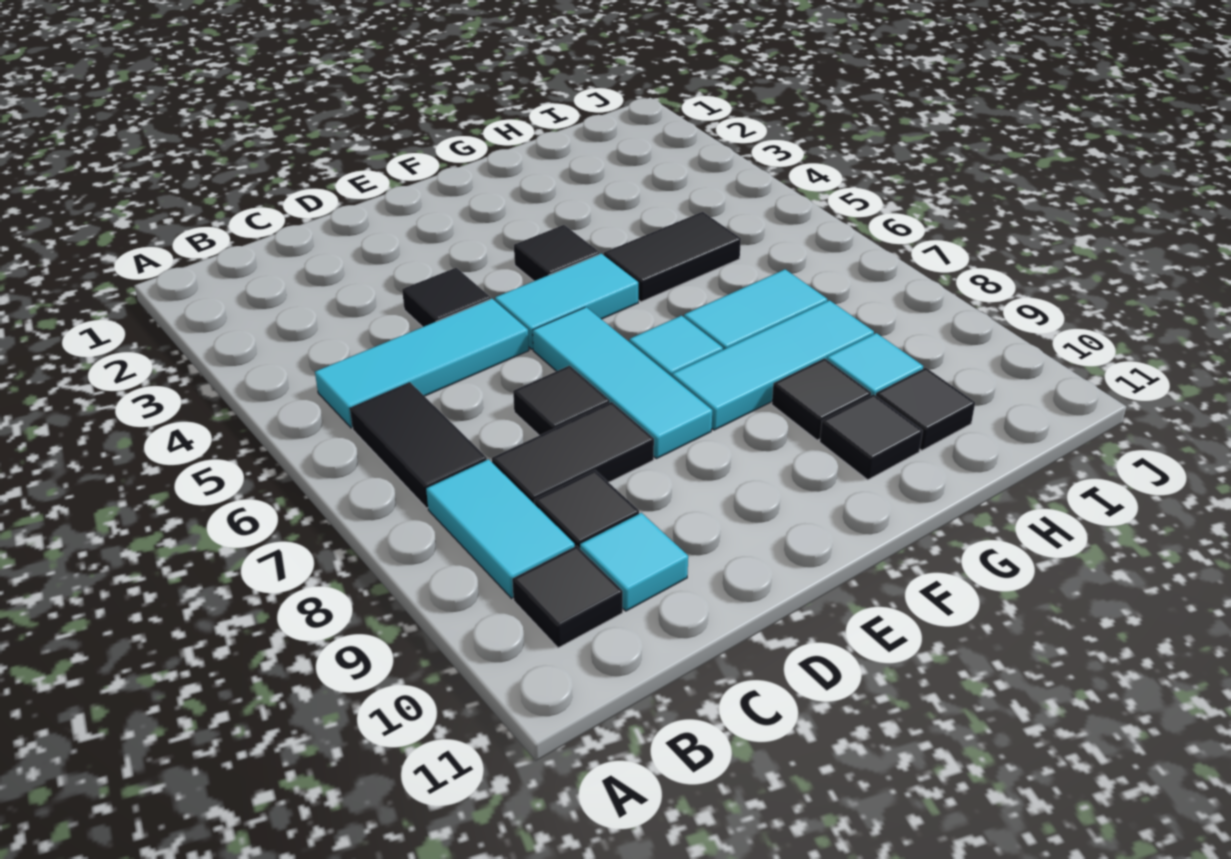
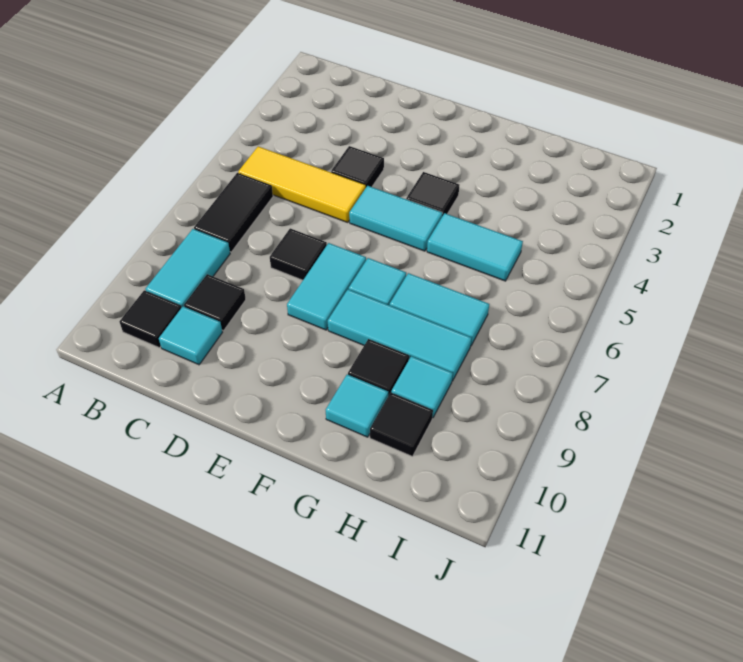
cyan tile B5:D5 level 1 -> yellow tile B5:D5 level 1
black tile C8:D8 level 1 -> none
cyan tile E6:E8 level 1 -> cyan tile E7:E8 level 1
black tile G5:H5 level 1 -> cyan tile G5:H5 level 1
black tile G10 level 1 -> cyan tile G10 level 1

